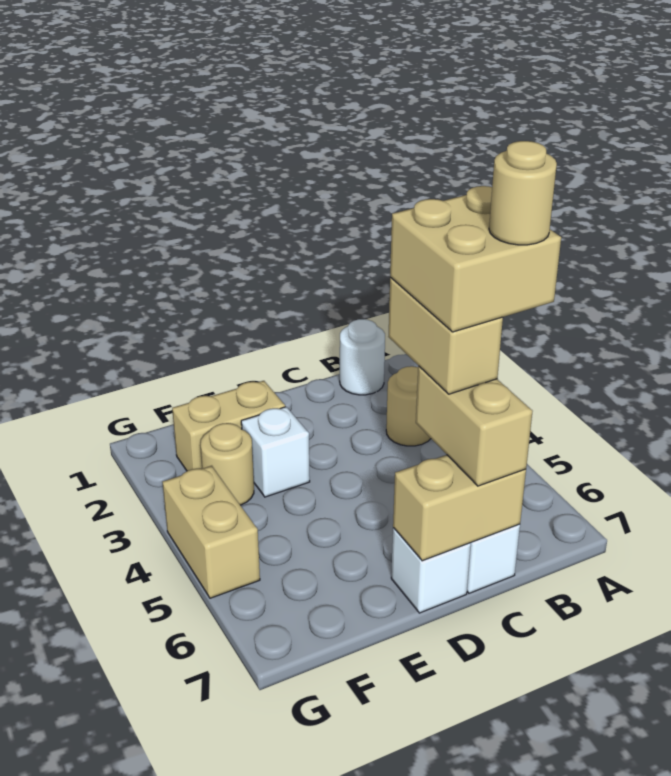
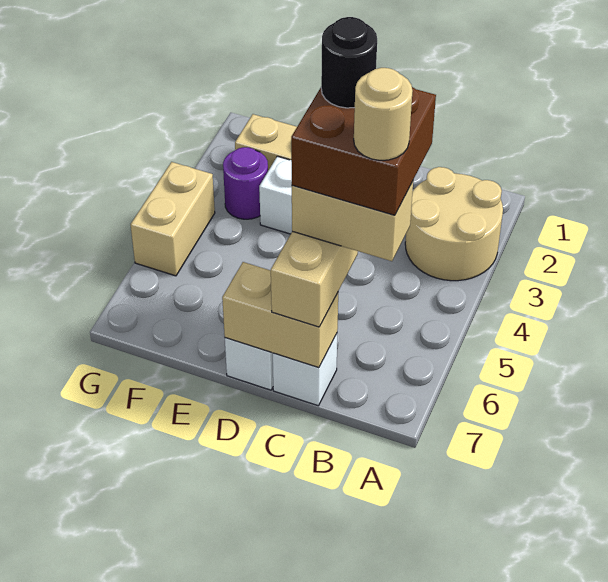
white round brick B1 level 1 -> none
tan round brick B3 level 1 -> tan round brick A2:B3 level 1
tan brick B5:C6 level 5 -> brown brick B5:C6 level 5
tan brick C5:C6 level 4 -> tan brick B6:C6 level 4
none -> black round brick C5 level 6
tan round brick F3 level 1 -> purple round brick F3 level 1

